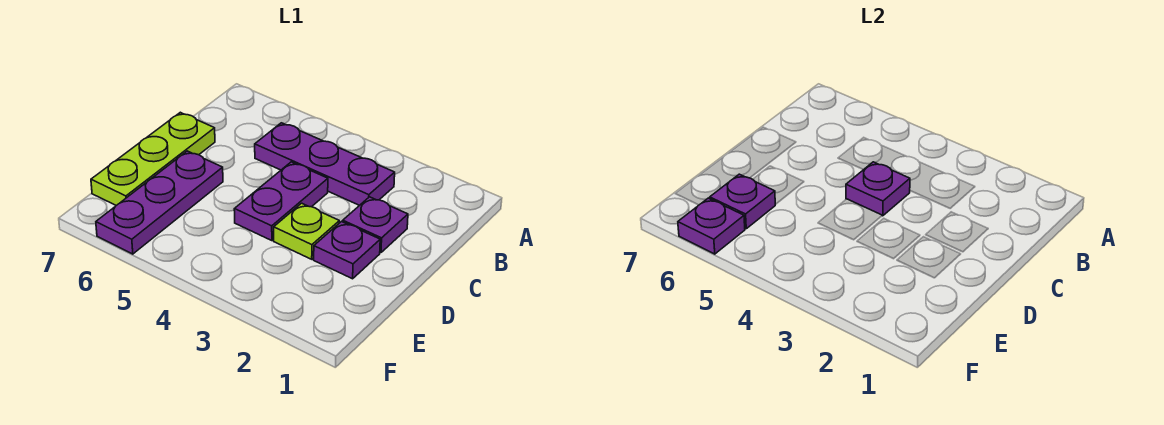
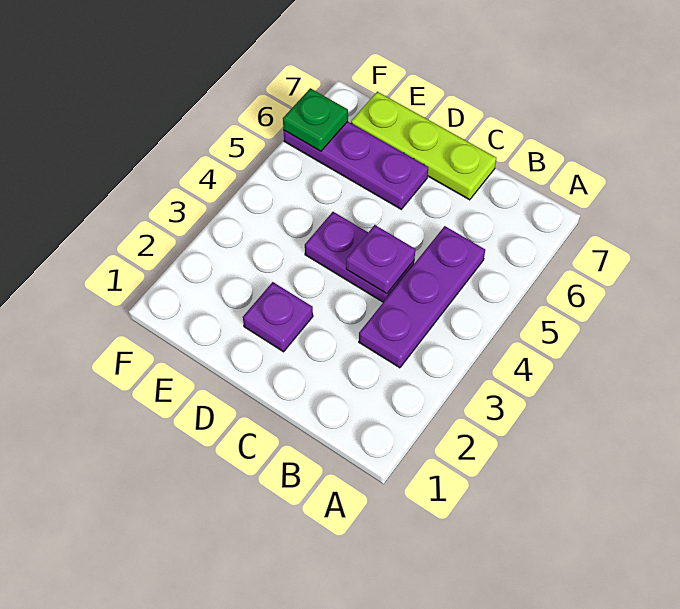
purple plate C2 level 1 -> none
lime plate D3 level 1 -> none
purple plate E6 level 2 -> none
purple plate F6 level 2 -> green plate F6 level 2

